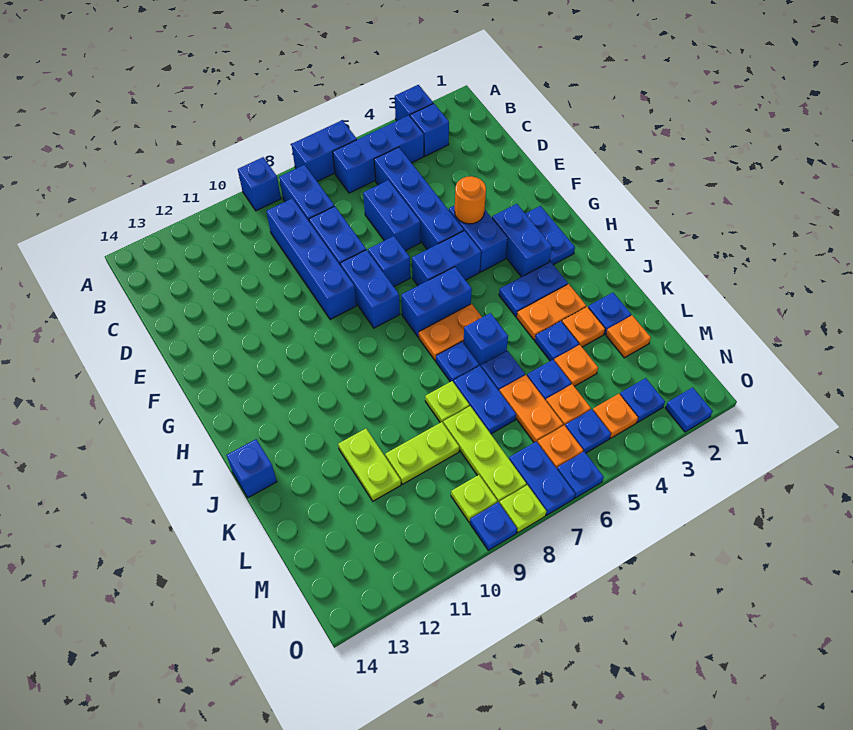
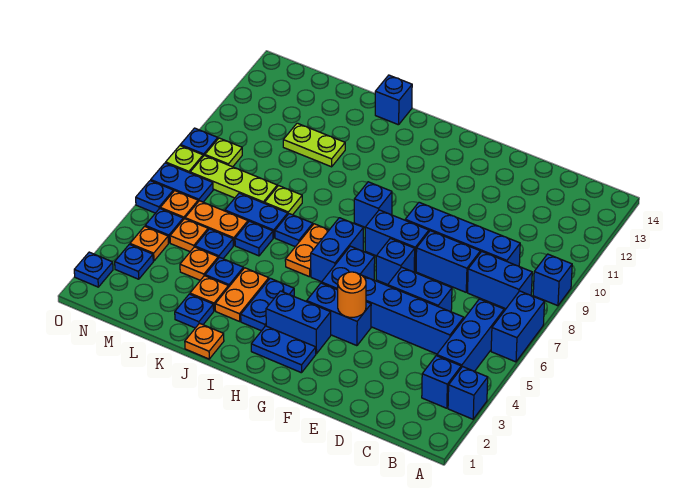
blue brick J6 level 1 -> blue brick H9 level 1
orange plate L2 level 1 -> orange plate J1 level 1
lime plate L9:L10 level 1 -> none

